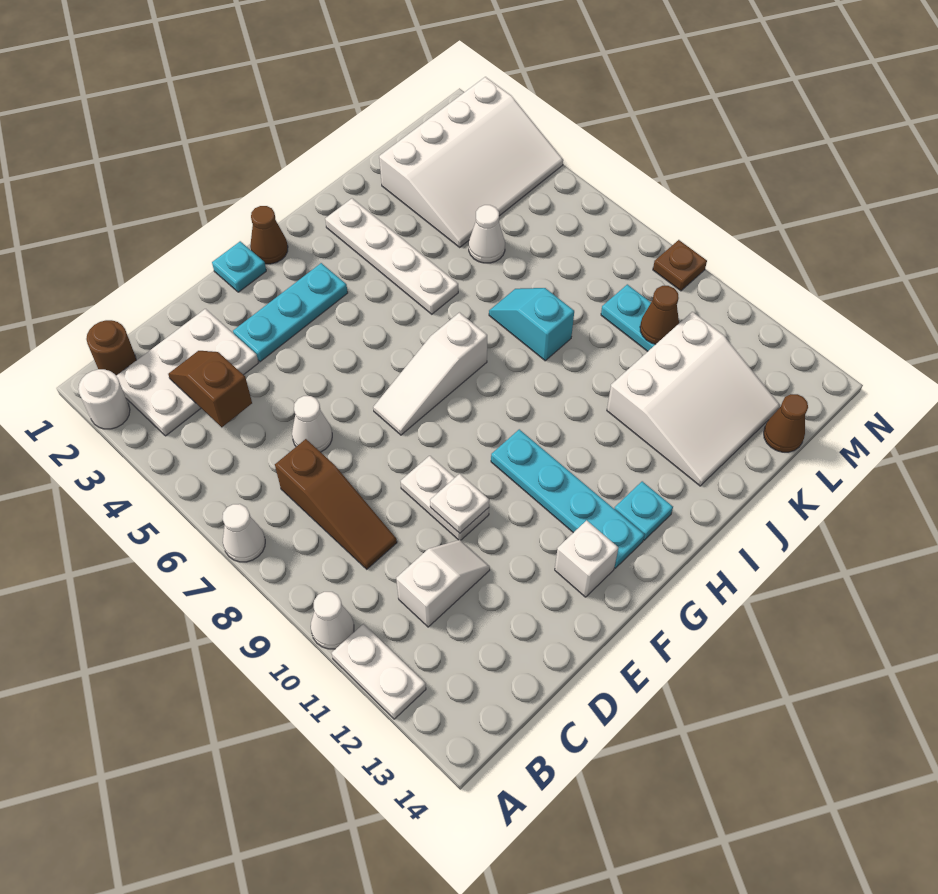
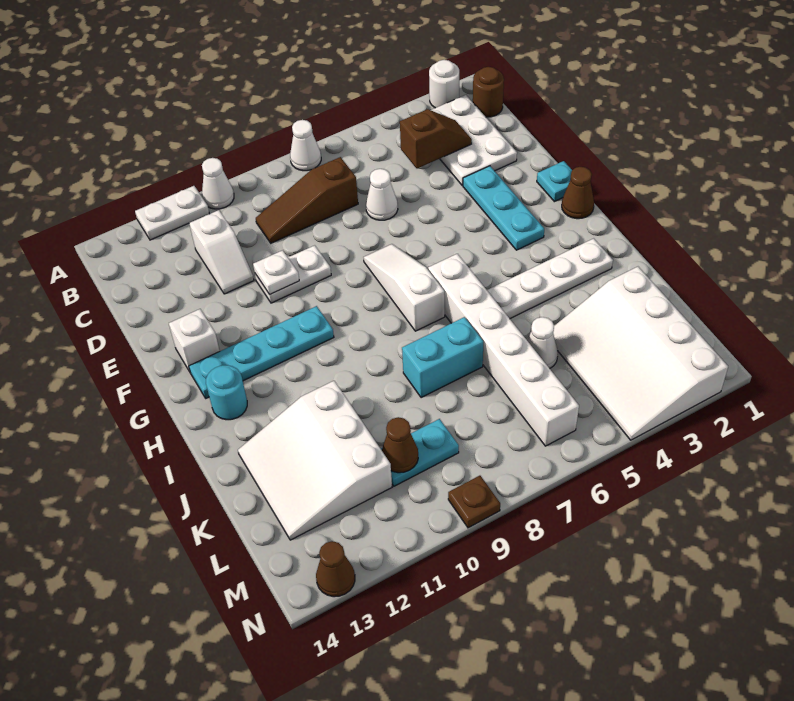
none -> white brick H6:M6 level 1
cyan plate H13 level 1 -> cyan round brick H13 level 1
cyan slope J7:J8 level 1 top 8 -> cyan brick J7:J8 level 1
brown cone L14 level 1 -> brown cone N13 level 1

